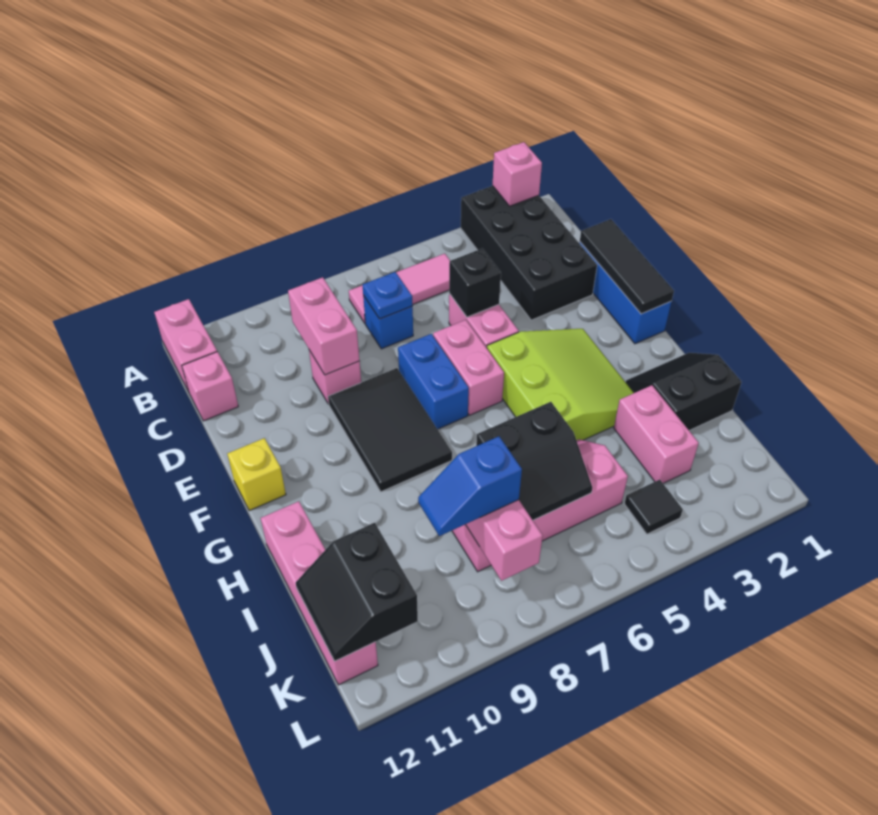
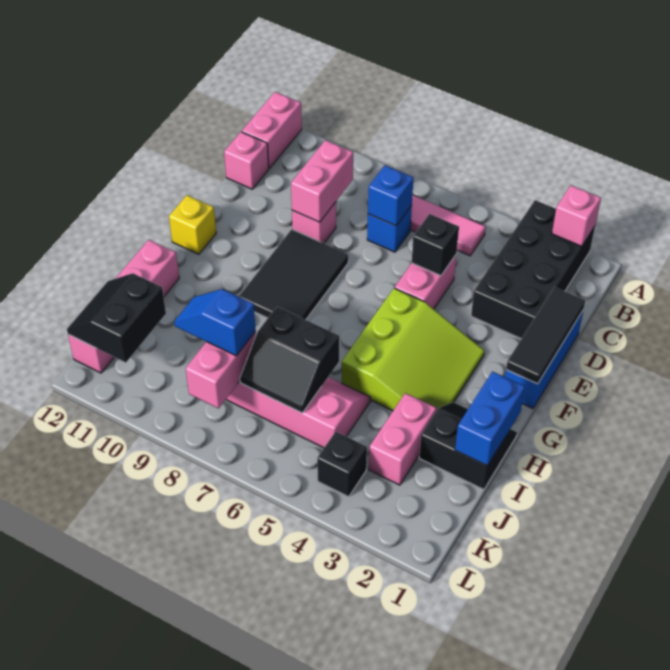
blue plate C7 level 2 -> blue brick C7 level 2
pink brick E6:F6 level 1 -> none
blue brick E7:F7 level 1 -> blue brick H1:I1 level 2
black tile K4 level 1 -> black brick K4 level 1

